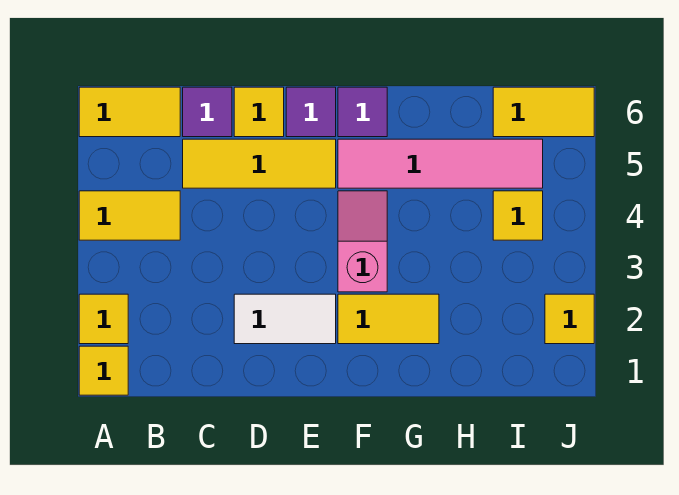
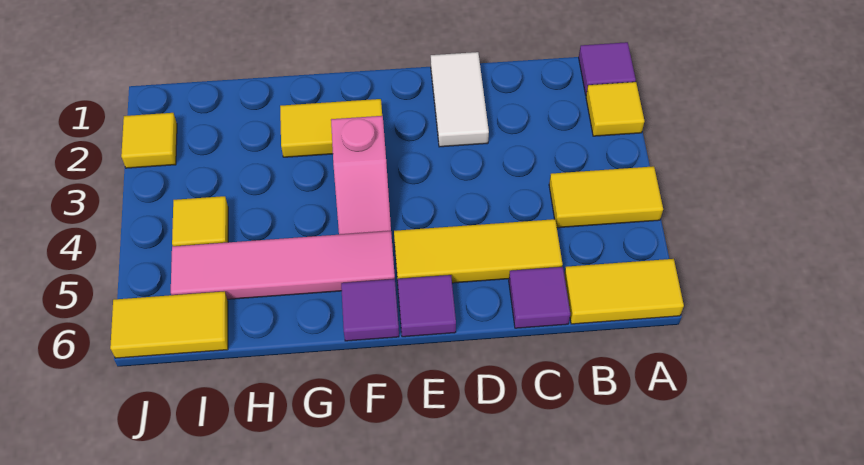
yellow tile A1 level 1 -> purple tile A1 level 1
white tile D2:E2 level 1 -> white tile D1:D2 level 1
yellow tile D6 level 1 -> none

